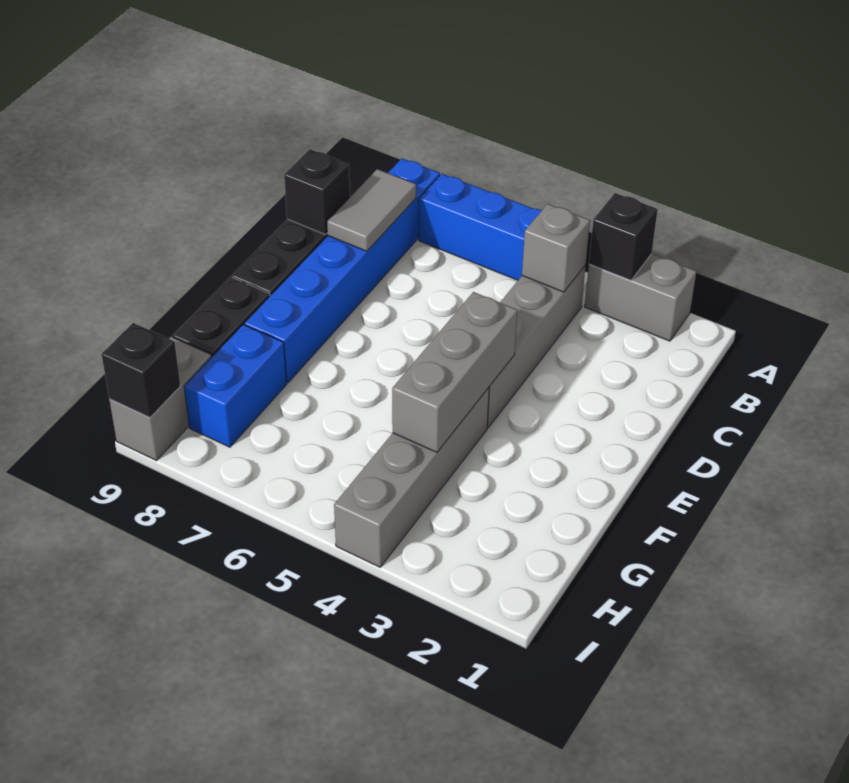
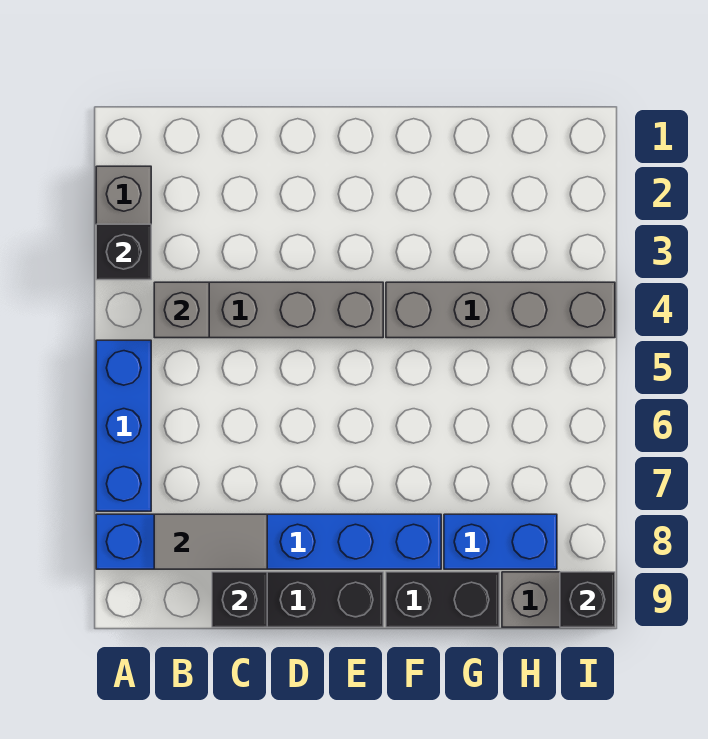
grey brick E4:G4 level 2 -> none

